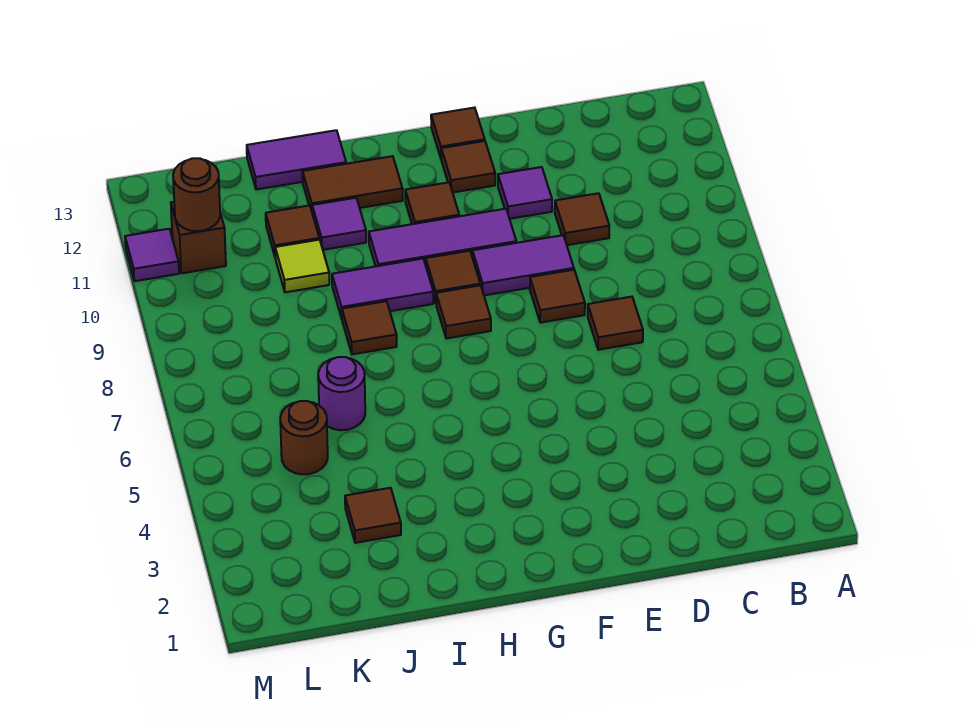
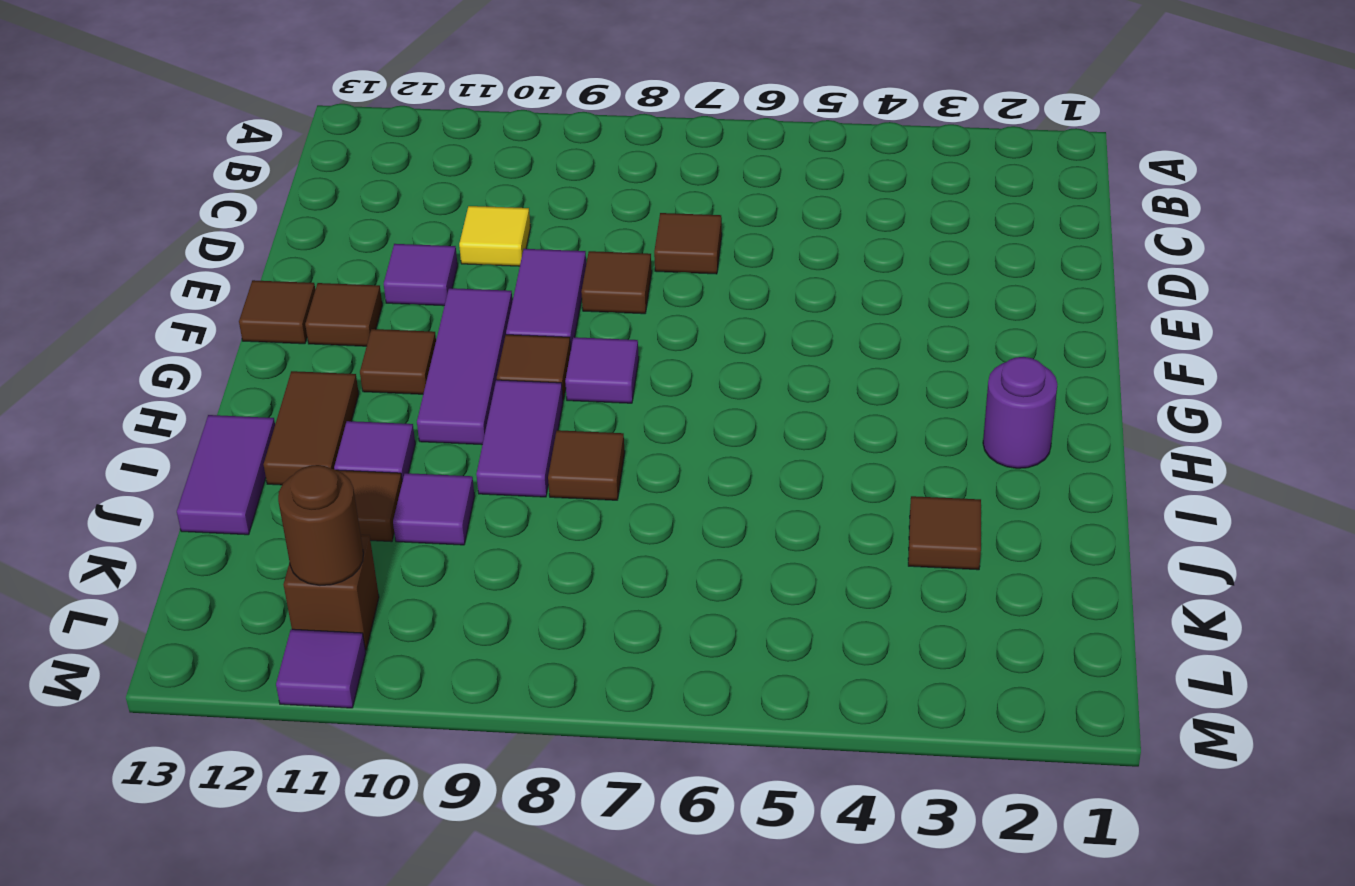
brown tile D10 level 1 -> yellow tile D10 level 1
brown tile G8 level 1 -> purple tile G8 level 1
purple round brick J6 level 1 -> purple round brick H2 level 1
lime tile J10 level 1 -> purple tile J10 level 1
brown round brick K5 level 1 -> none

